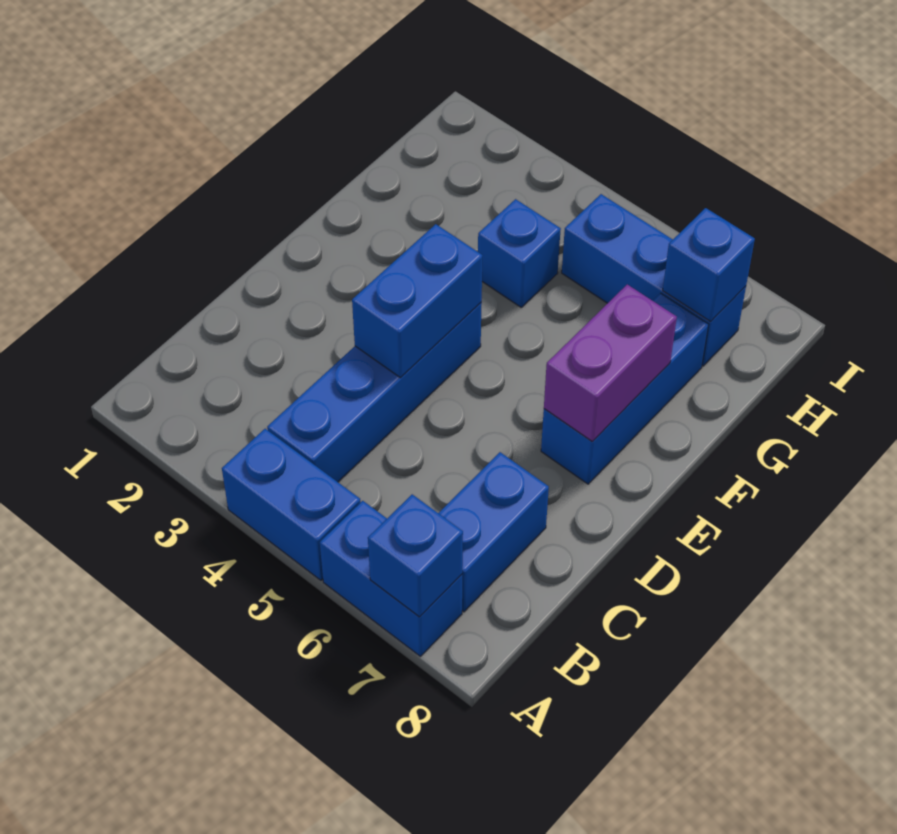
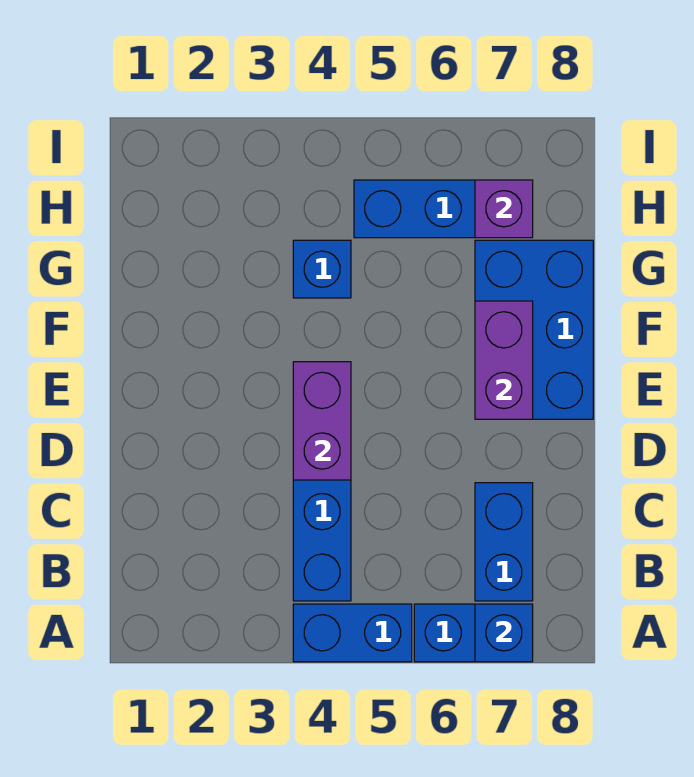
blue brick D4:E4 level 2 -> purple brick D4:E4 level 2
blue brick E7:G7 level 1 -> blue brick E7:G8 level 1
blue brick H7 level 2 -> purple brick H7 level 2

